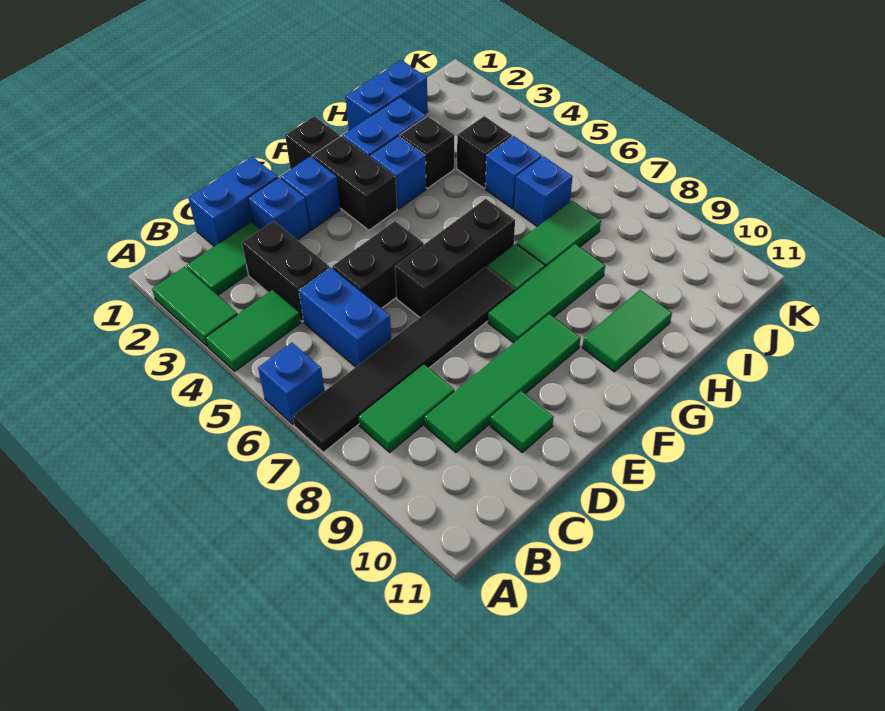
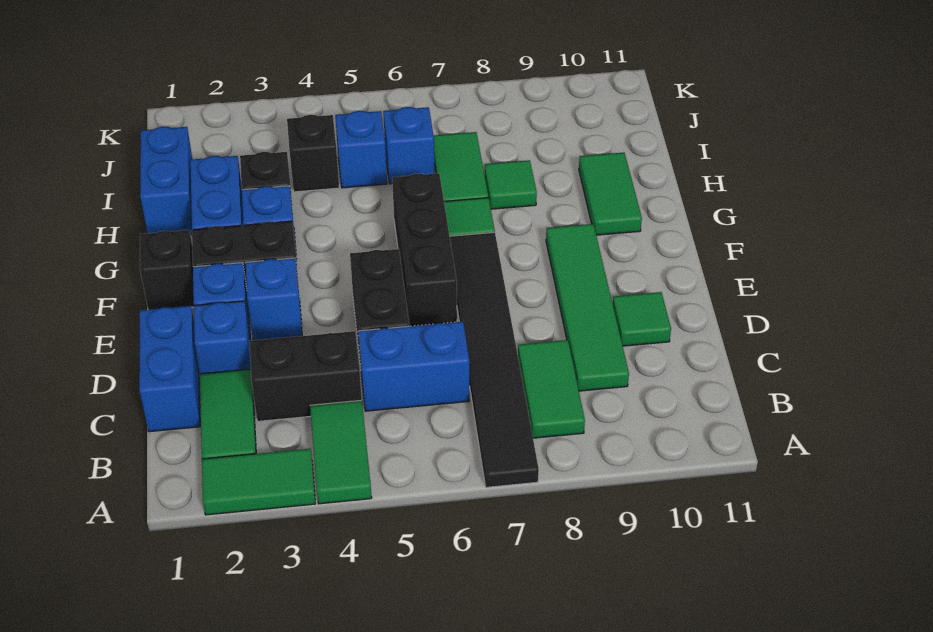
blue brick A6 level 1 -> blue brick E3 level 1
green tile F8:H8 level 1 -> green tile H8 level 1

